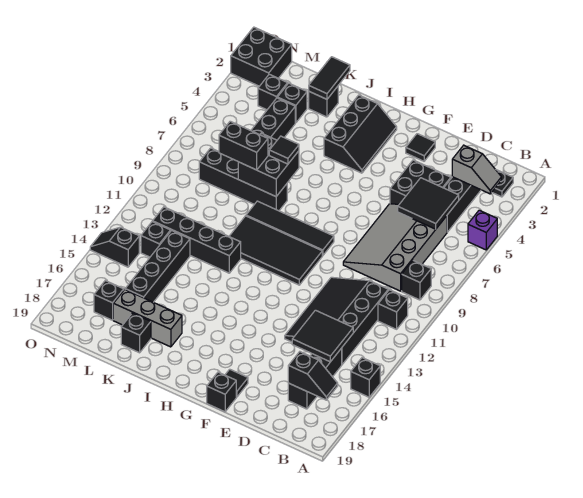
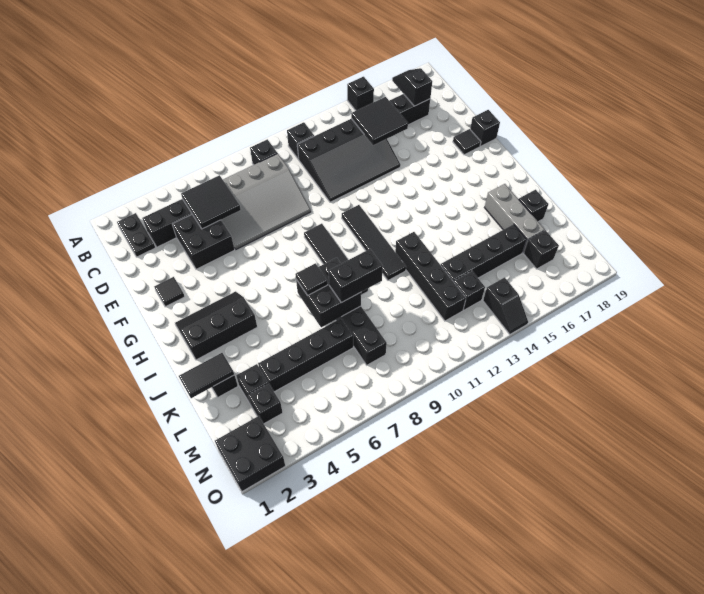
purple brick A5 level 1 -> none
grey slope B3:C3 level 2 top C -> none
black tile G10:J11 level 1 -> black tile G11:J11 level 1
black brick K8:L8 level 3 -> black brick K8:K9 level 3

